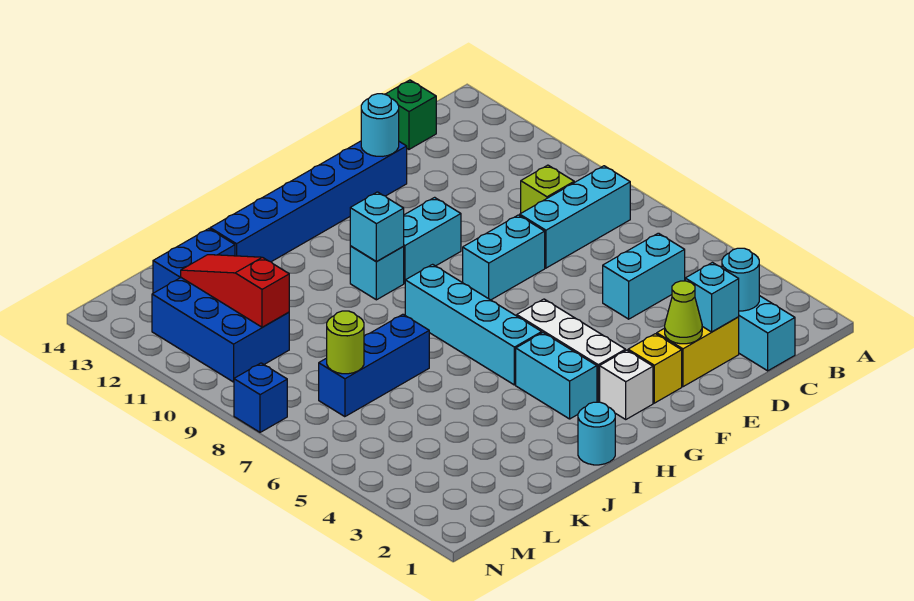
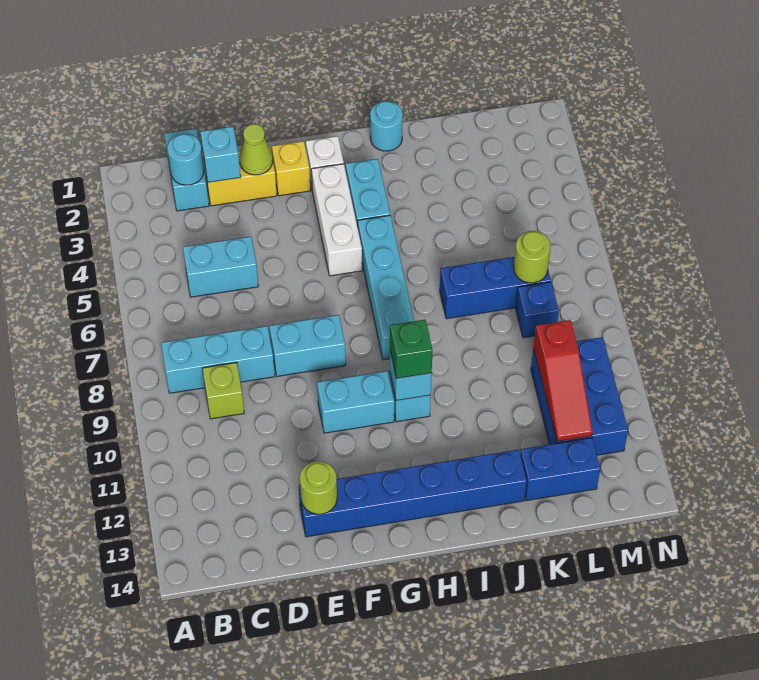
green brick C14 level 1 -> green brick H10 level 3
cyan round brick E13 level 2 -> lime round brick E13 level 2
blue brick N8 level 1 -> blue brick L8 level 1

